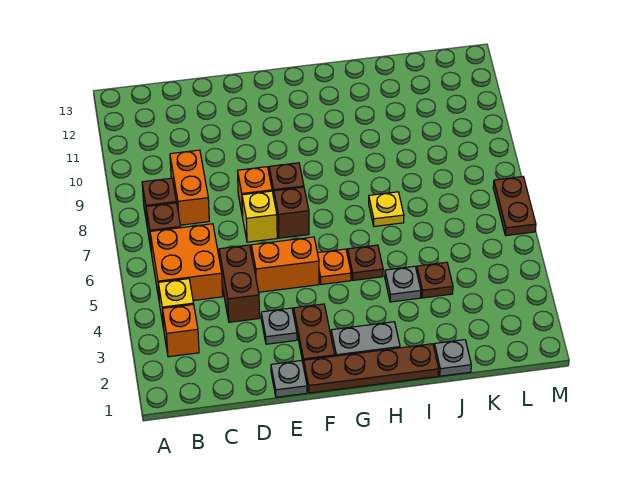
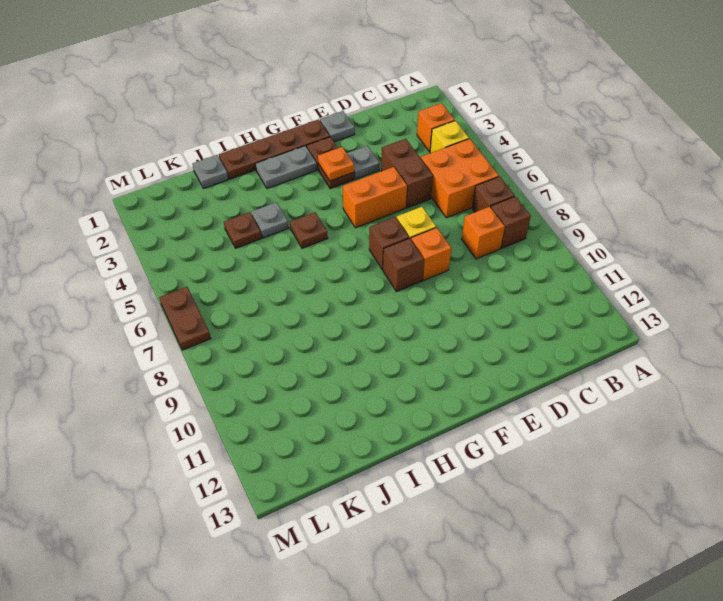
orange brick C8:C9 level 1 -> orange brick C8 level 1
orange plate G5 level 1 -> orange plate F3 level 2
yellow plate I7 level 1 -> none

